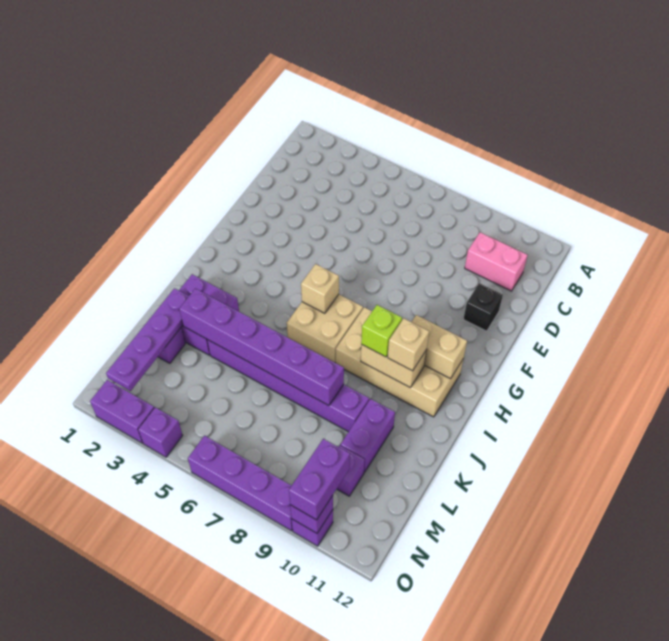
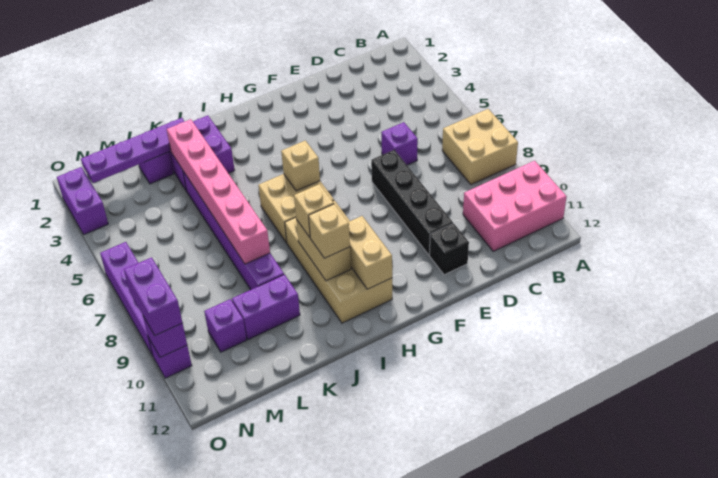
none -> tan brick A7:B8 level 1
pink brick C10:C11 level 1 -> pink brick A10:C11 level 1
none -> black brick E7:E10 level 1
lime brick I9 level 3 -> tan brick I9 level 3
purple brick K3:K8 level 2 -> pink brick K3:K8 level 2
purple brick N10:O10 level 3 -> purple brick O9:O10 level 3
purple brick O4 level 1 -> purple brick D6 level 1

